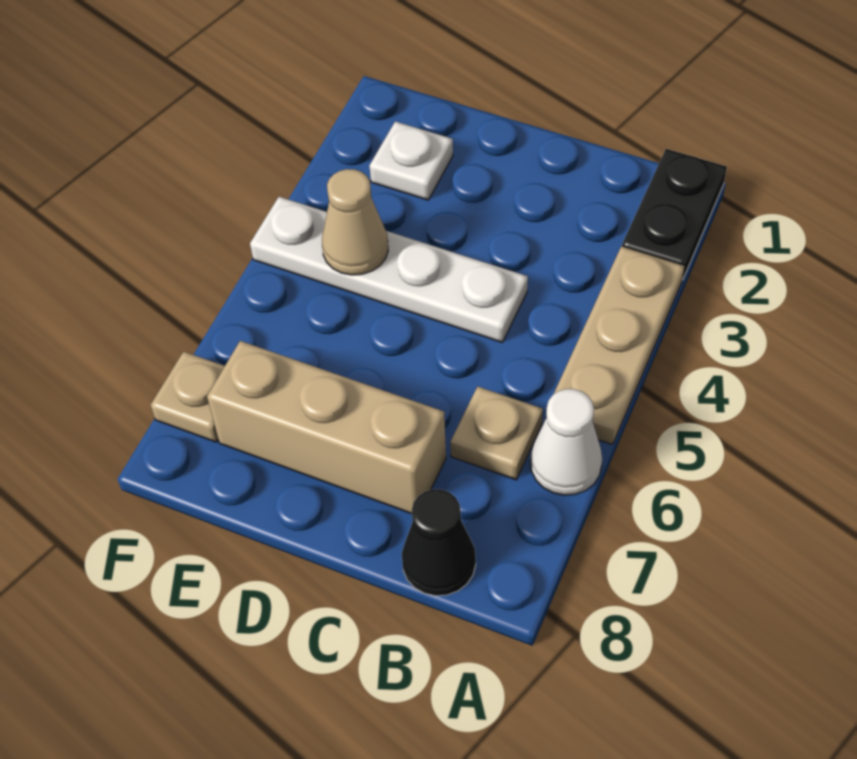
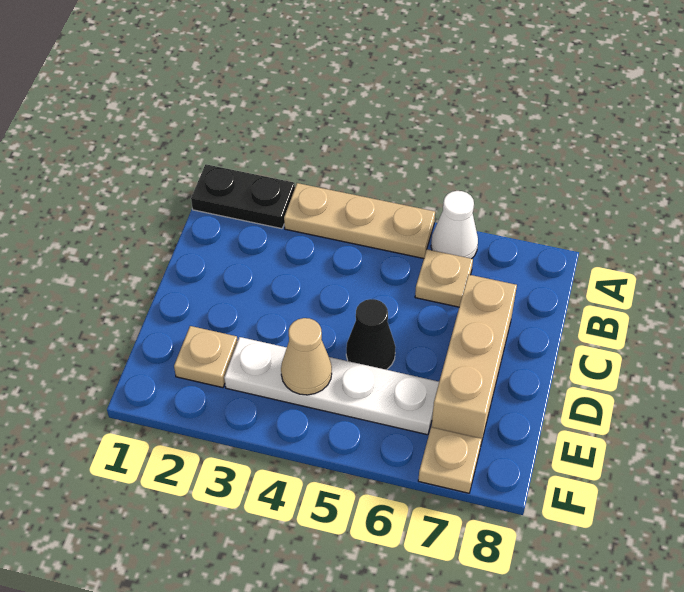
black cone B8 level 1 -> black cone D5 level 1
white plate C4:F4 level 1 -> white plate E3:E6 level 1
white plate E2 level 1 -> tan plate E2 level 1

